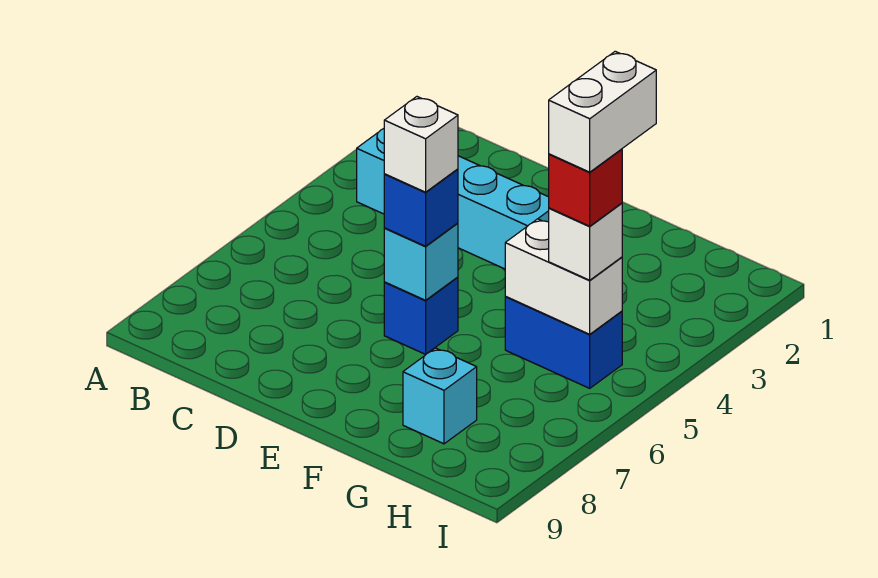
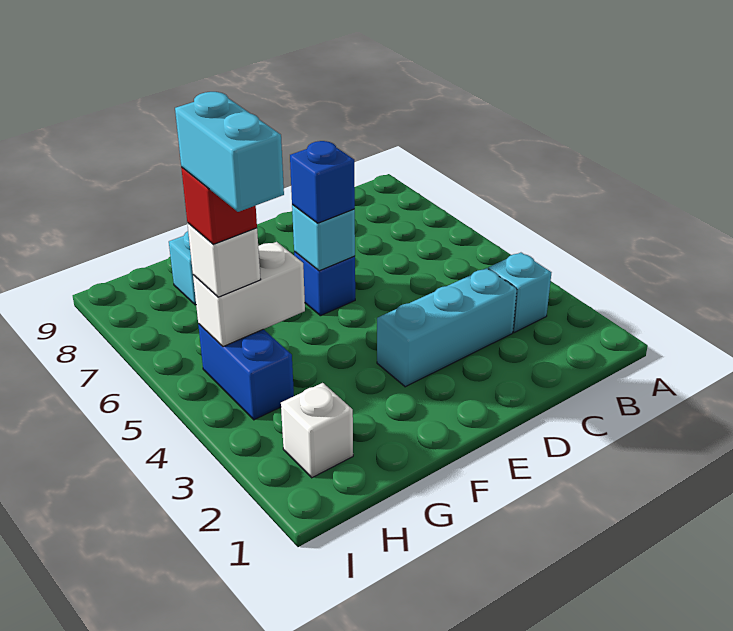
white brick E6 level 4 -> white brick H2 level 1
blue brick G5:H5 level 1 -> blue brick H4:H5 level 1
white brick H4:H5 level 5 -> cyan brick H4:H5 level 5

